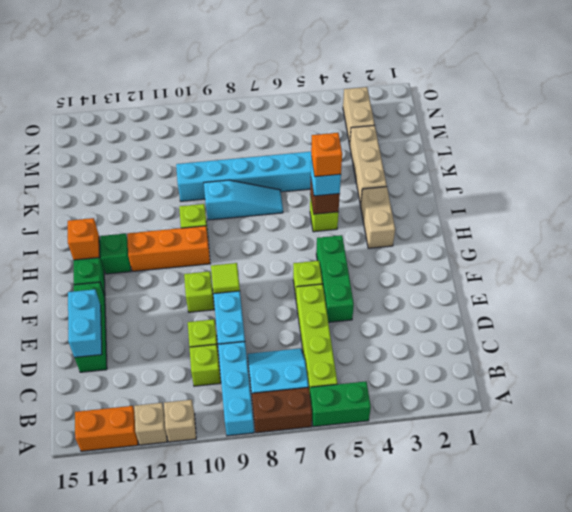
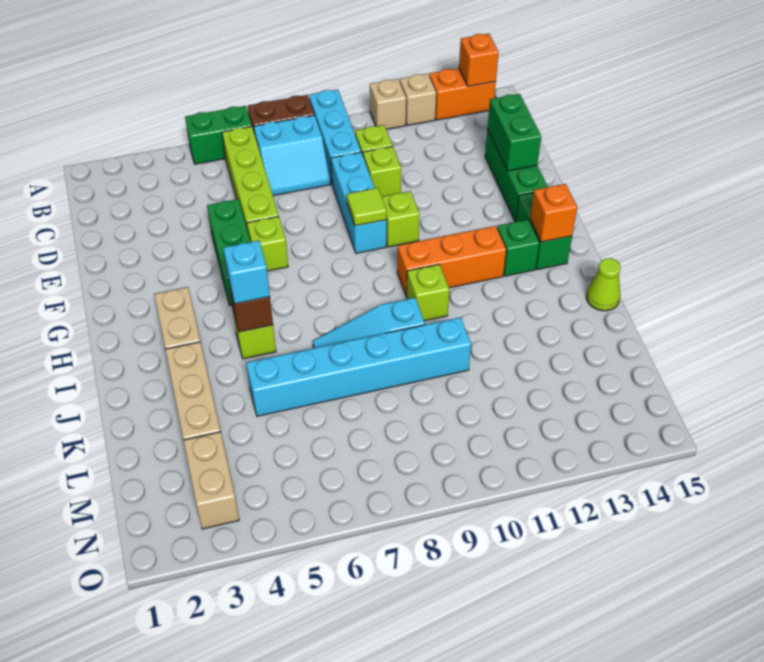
cyan brick D14:E14 level 2 -> green brick D14:E14 level 2
orange brick I5 level 4 -> orange brick A14 level 2
none -> lime cone J15 level 1

